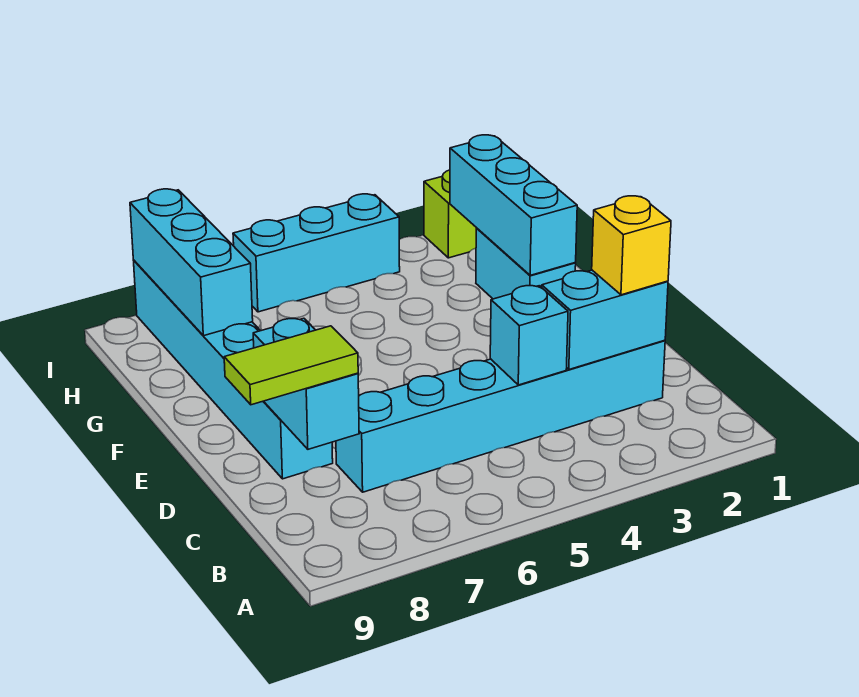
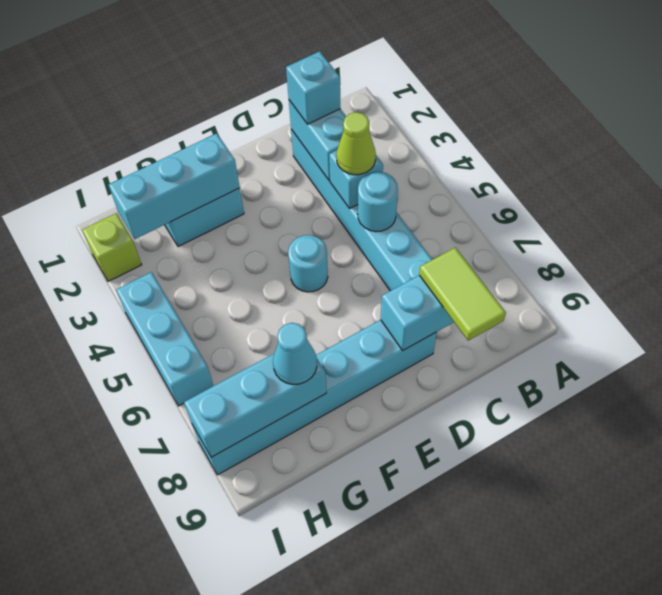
yellow brick C2 level 3 -> cyan brick C2 level 3
none -> lime cone C4 level 3
none -> cyan round brick C5 level 2
none -> cyan round brick E5 level 1
none -> cyan cone G8 level 3

